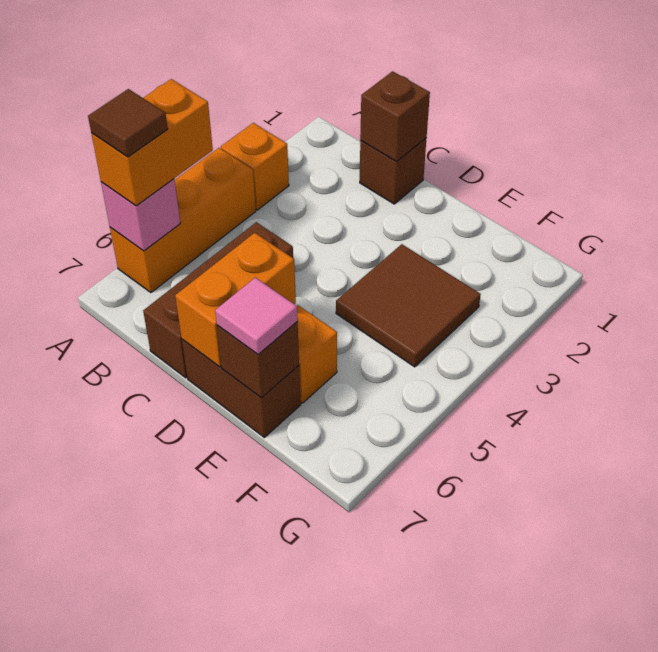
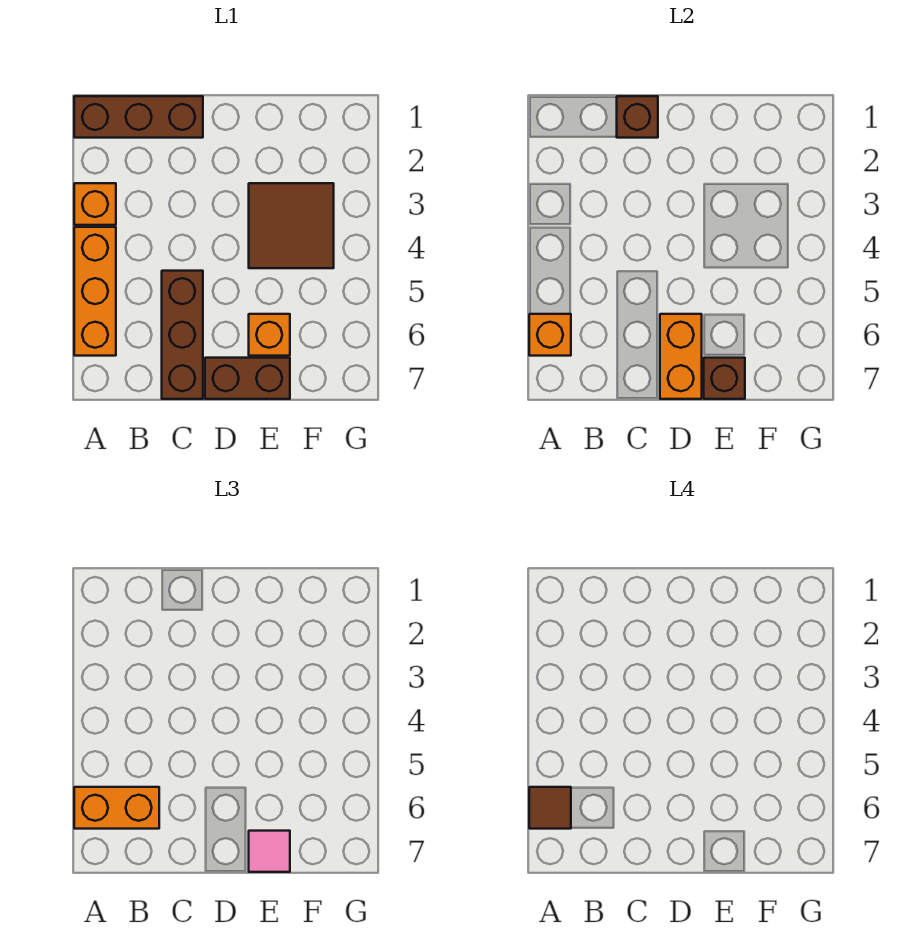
orange brick A5:A6 level 3 -> orange brick A6:B6 level 3
pink brick A6 level 2 -> orange brick A6 level 2
brown brick C1 level 1 -> brown brick A1:C1 level 1

